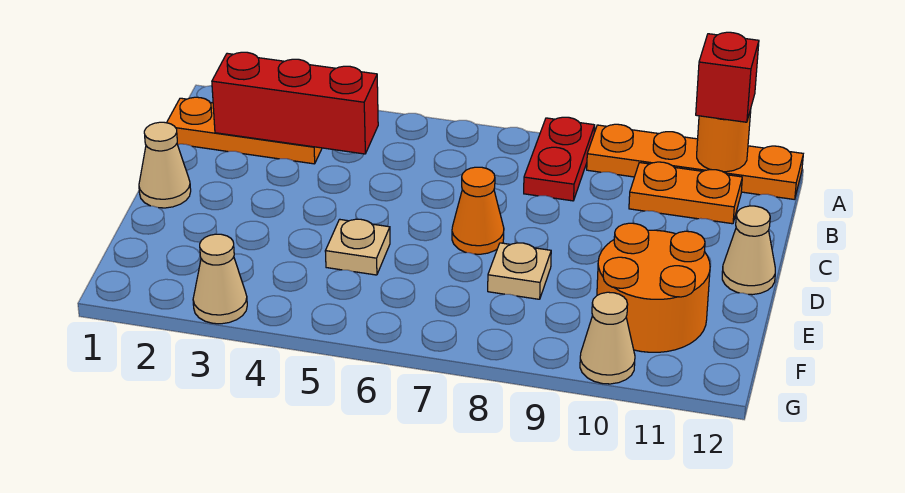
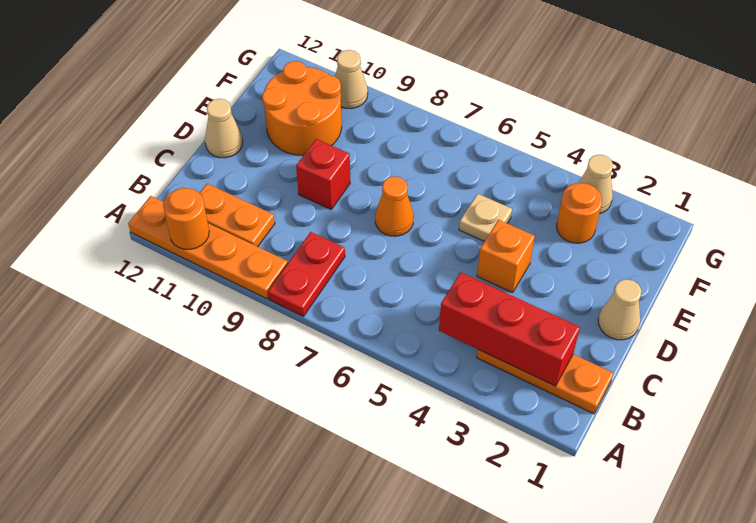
red brick A11 level 3 -> red brick D9 level 1
none -> orange brick D4 level 1
tan plate E8 level 1 -> none
none -> orange round brick F3 level 1

